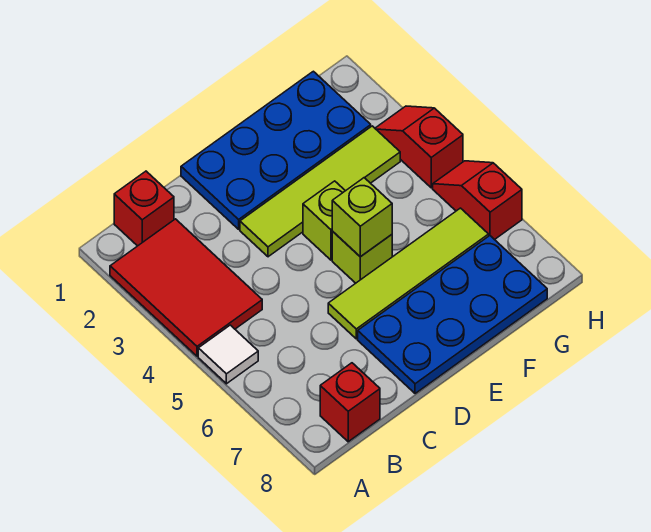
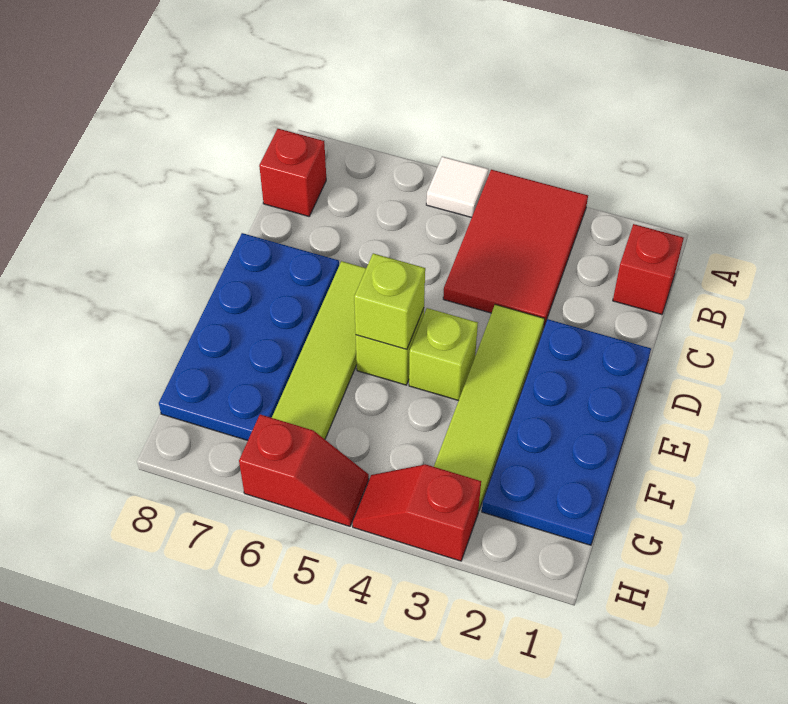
red tile A2:B4 level 1 -> red tile A3:C4 level 1
red slope H3:H4 level 1 top 4 -> red slope H3:H4 level 1 top 3

